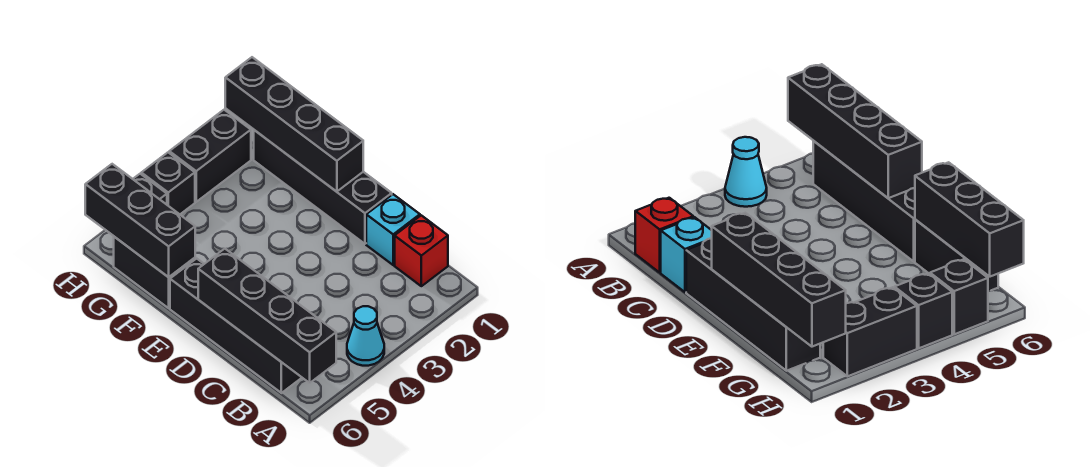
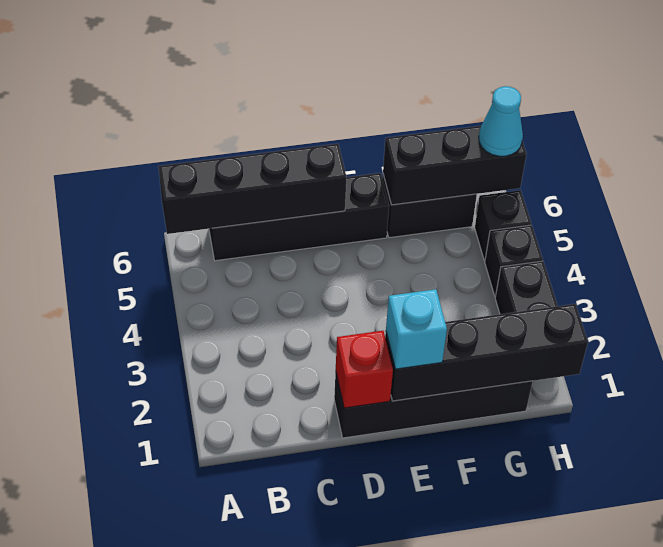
cyan cone A4 level 1 -> cyan cone H6 level 3
red brick B1 level 1 -> red brick D1 level 2
cyan brick C1 level 1 -> cyan brick E1 level 3

